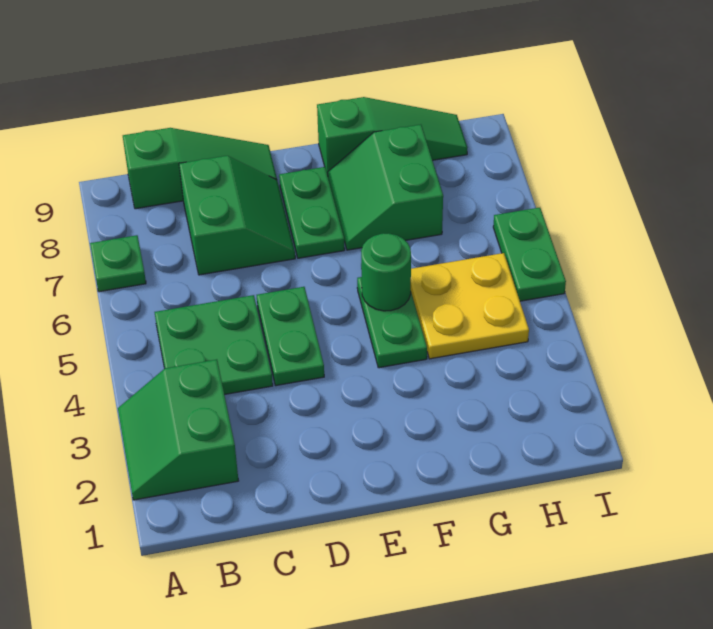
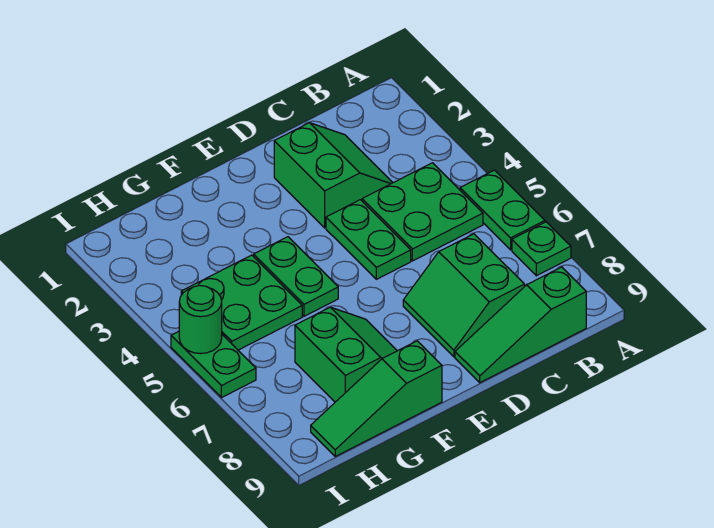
green slope A2:B3 level 1 top B -> green slope C2:D3 level 1 top D
green plate E7:E8 level 1 -> green plate A5:A6 level 1
green round brick F5 level 2 -> green round brick I5 level 2
yellow plate G4:H5 level 1 -> green plate G4:H5 level 1

